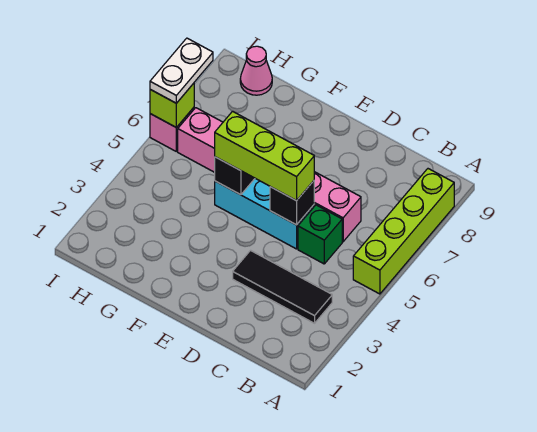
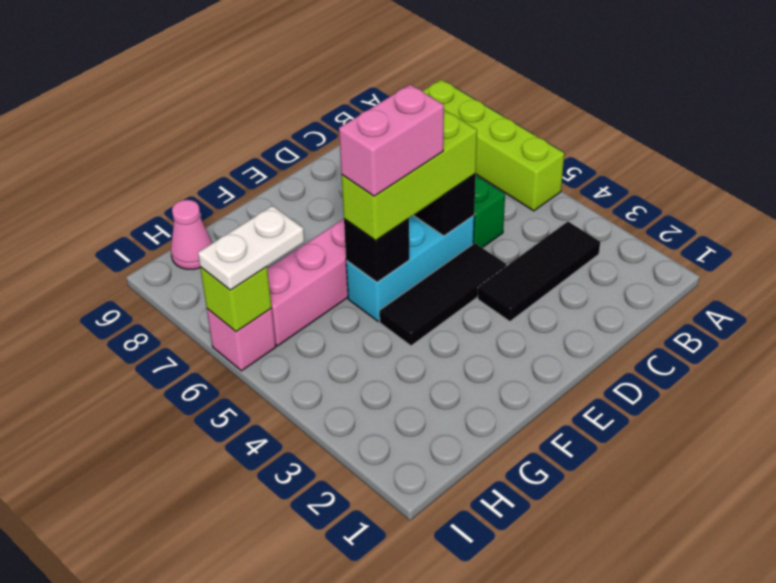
none -> black tile D4:F4 level 1
none -> pink brick E5:F5 level 4
white plate I6:I7 level 3 -> white plate H6:I6 level 3

